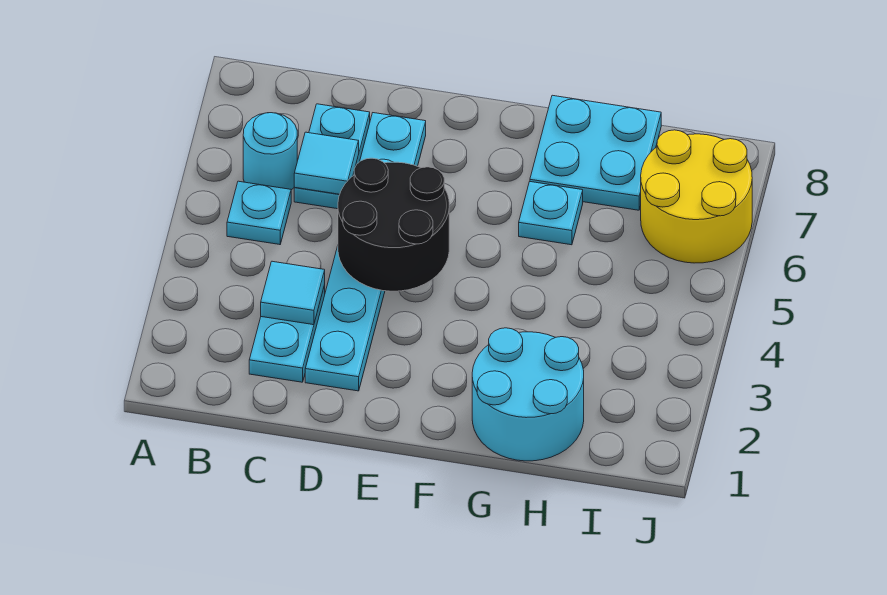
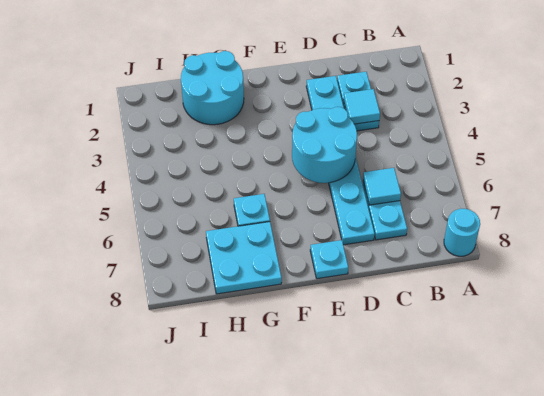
cyan plate B5 level 1 -> cyan plate E8 level 1
cyan round brick B6 level 1 -> cyan round brick A8 level 1
black round brick D4:E5 level 2 -> cyan round brick D4:E5 level 2
yellow round brick I6:J7 level 1 -> none

